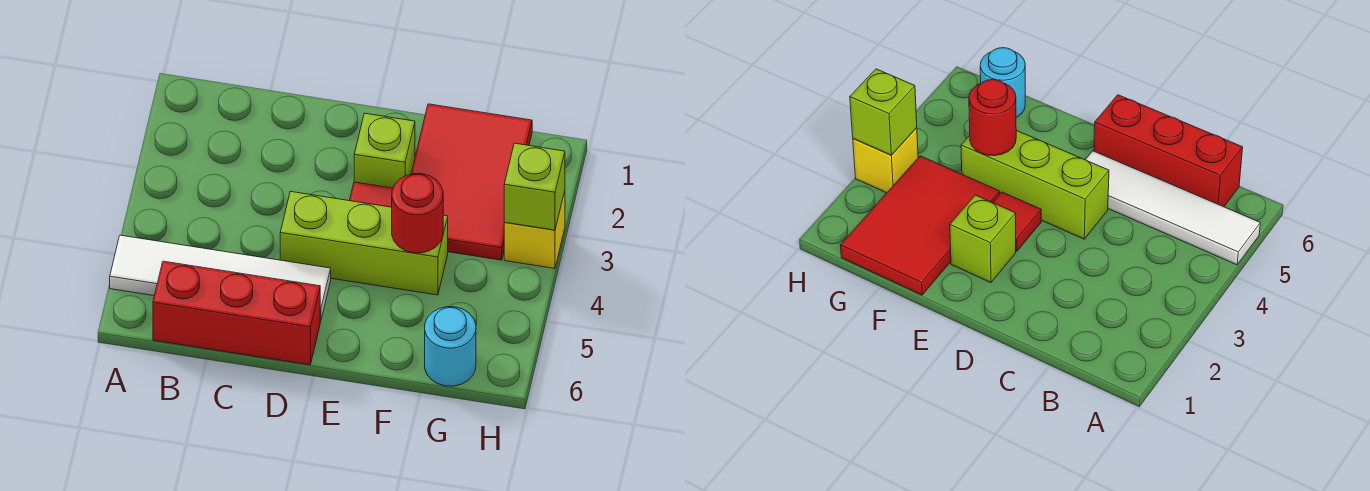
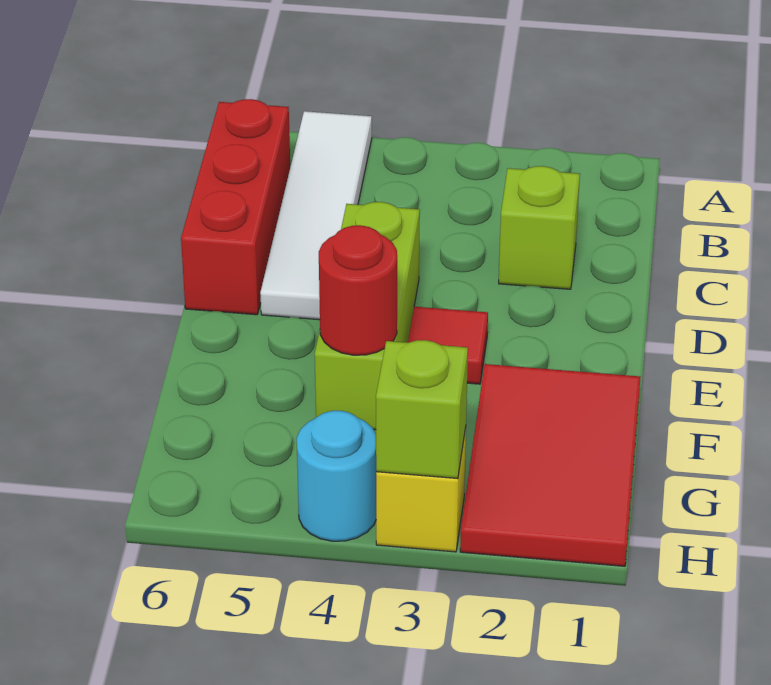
lime brick E2 level 1 -> lime brick C2 level 1
red tile F1:G3 level 1 -> red tile F1:H2 level 1
cyan round brick G6 level 1 -> cyan round brick H4 level 1

